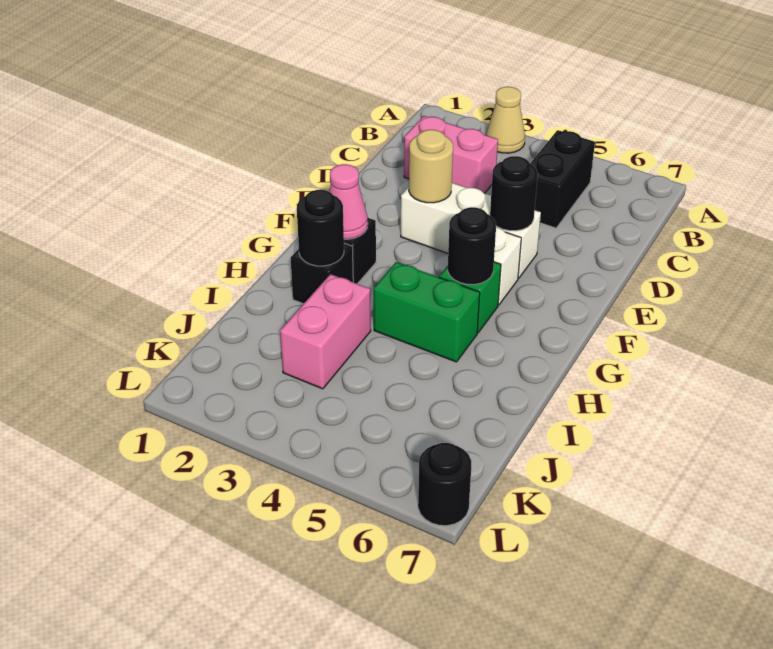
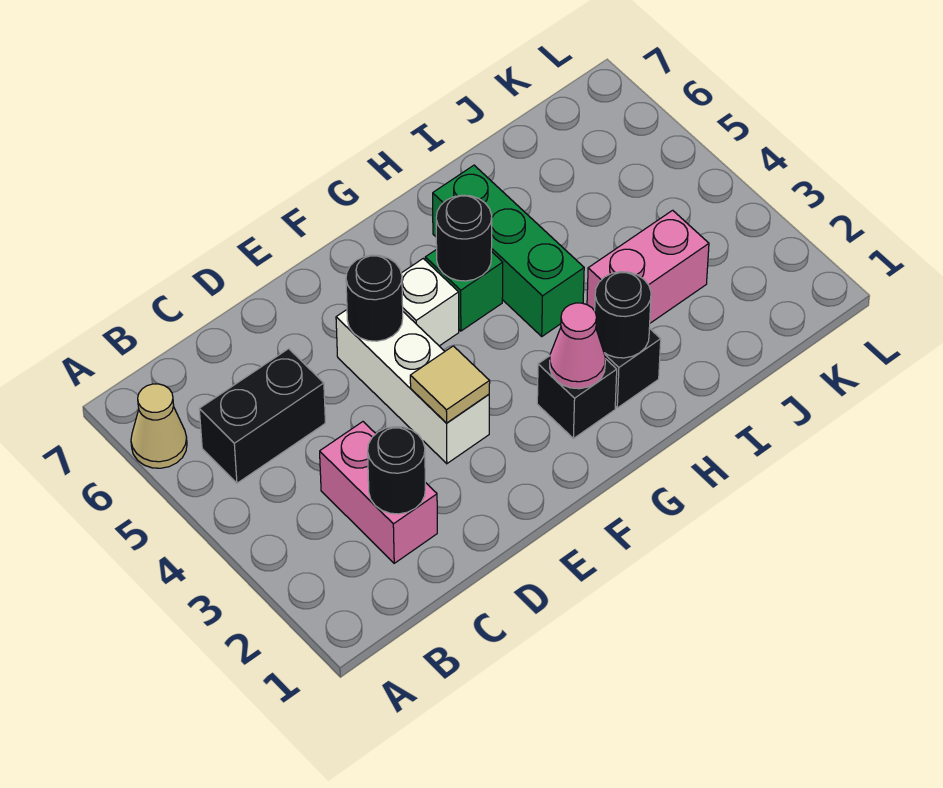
tan cone A3 level 1 -> tan cone A6 level 1
tan round brick E3 level 2 -> tan tile E3 level 2
green brick H4:H5 level 1 -> green brick H4:H6 level 1
black round brick L7 level 1 -> black round brick C2 level 2

